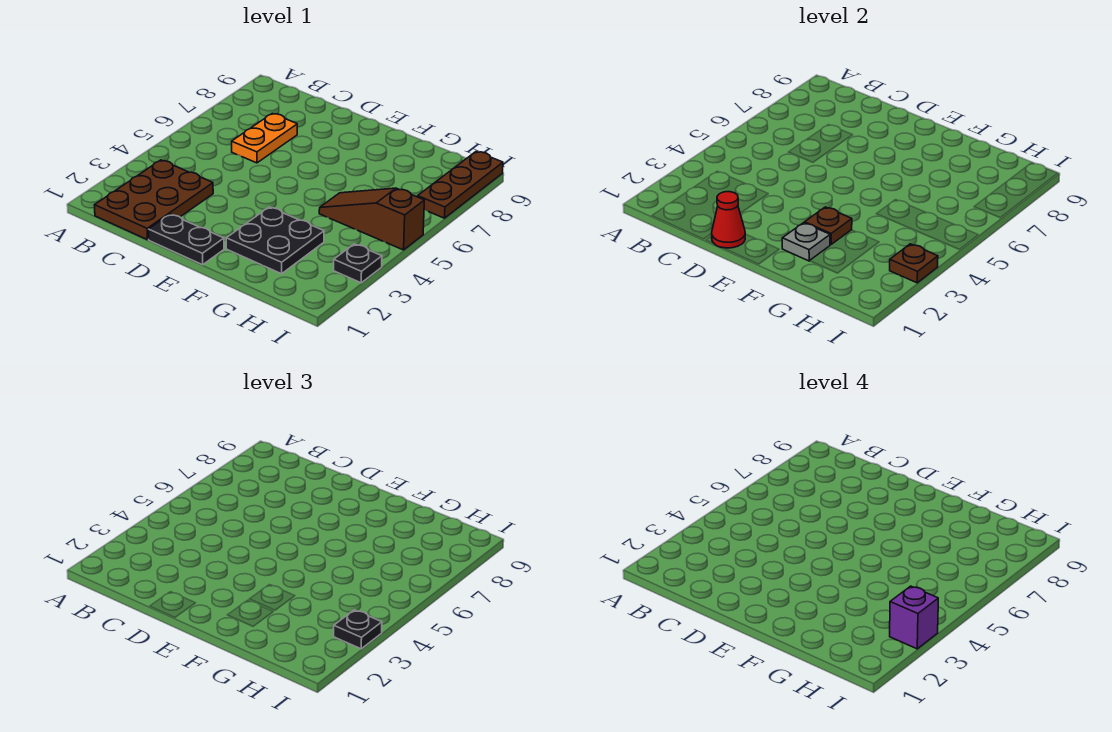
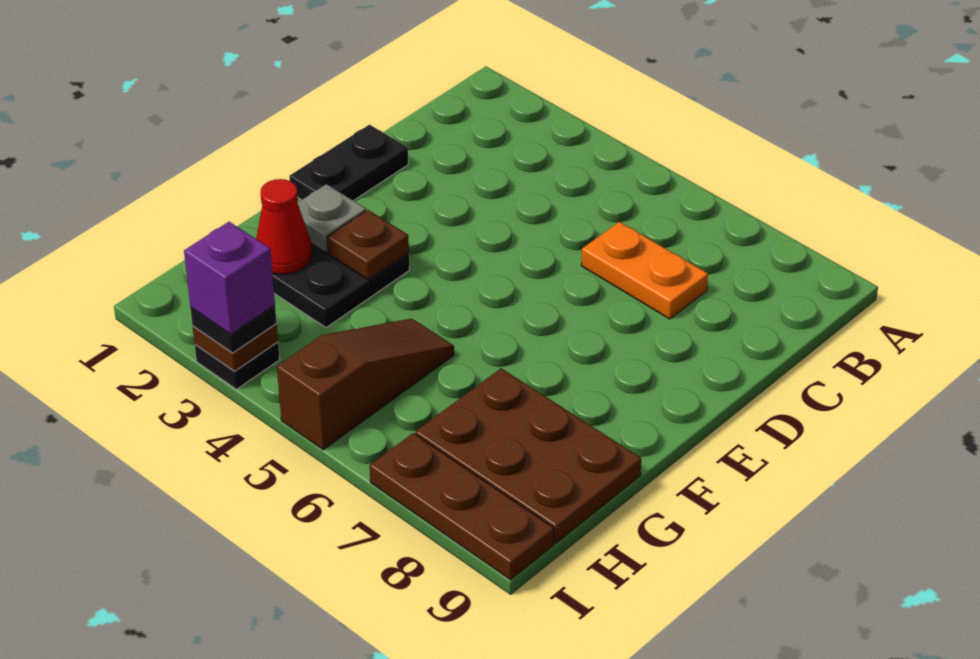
brown plate B1:C3 level 1 -> brown plate G7:H9 level 1
red cone D1 level 2 -> red cone G2 level 2

